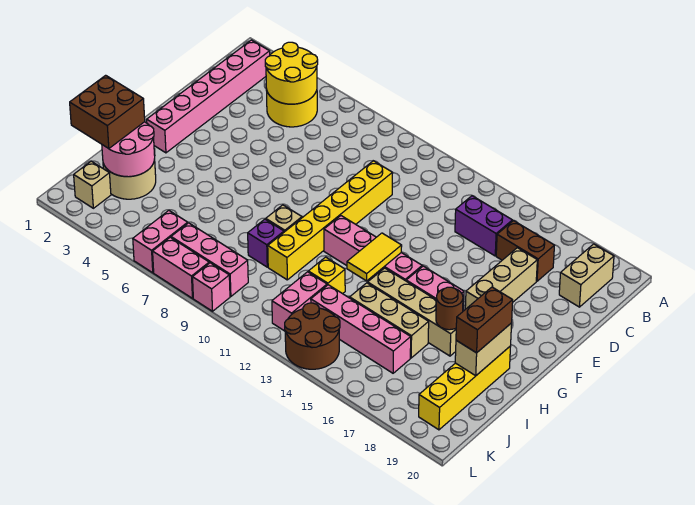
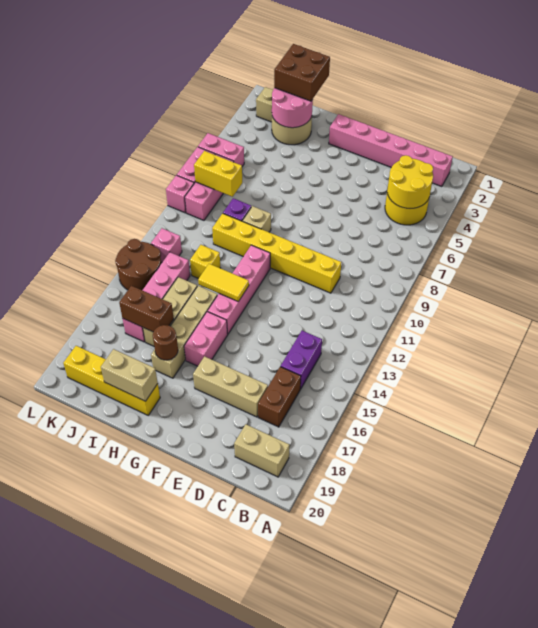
brown brick H19:I19 level 3 -> brown brick I16:J16 level 2
none -> yellow brick J8:K8 level 2
pink brick J12:K12 level 1 -> pink brick K12 level 1

